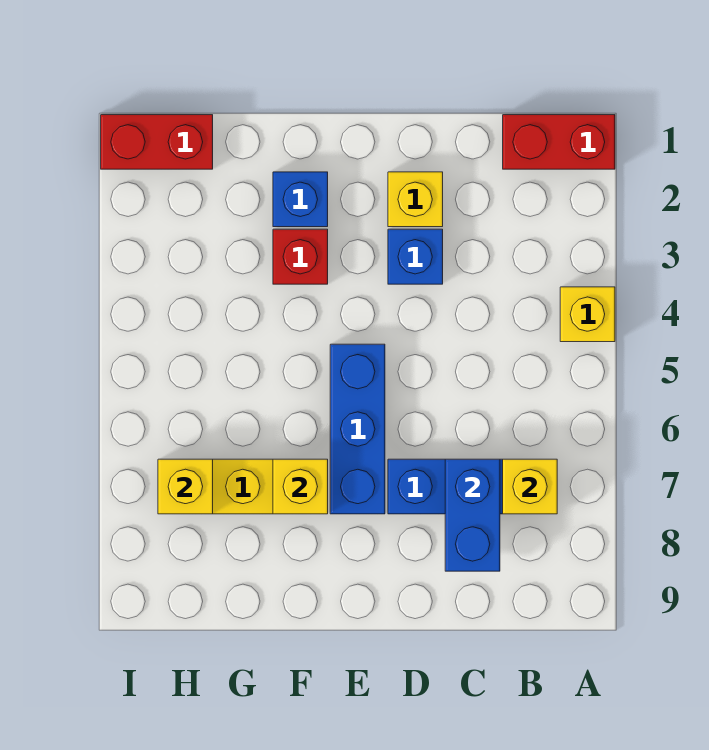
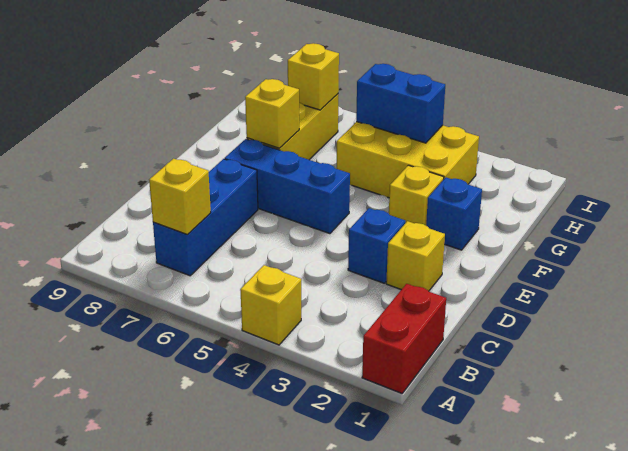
blue brick C7:C8 level 2 -> blue brick H4:H5 level 2
red brick F3 level 1 -> yellow brick F3 level 1
none -> yellow brick G3:H5 level 1
red brick H1:I1 level 1 -> none

